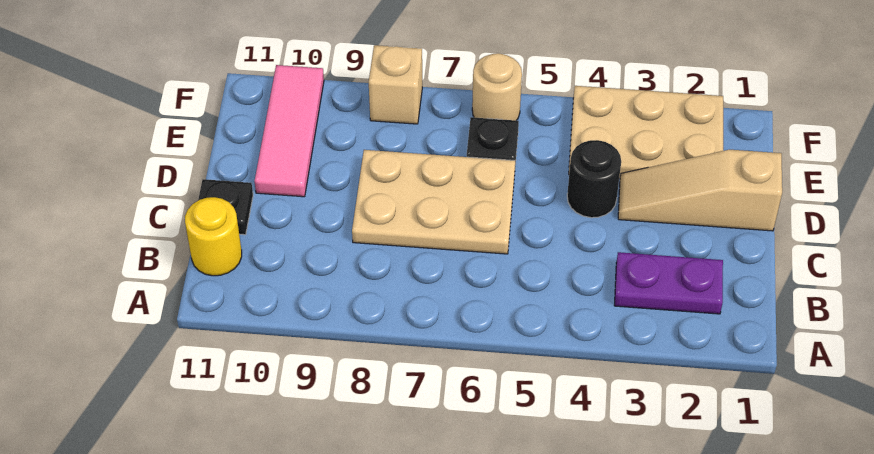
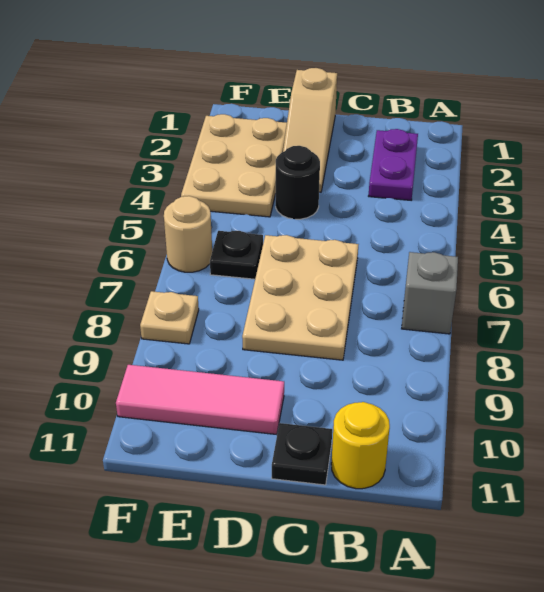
none -> grey brick A7 level 1
tan brick F8 level 1 -> tan plate F8 level 1

